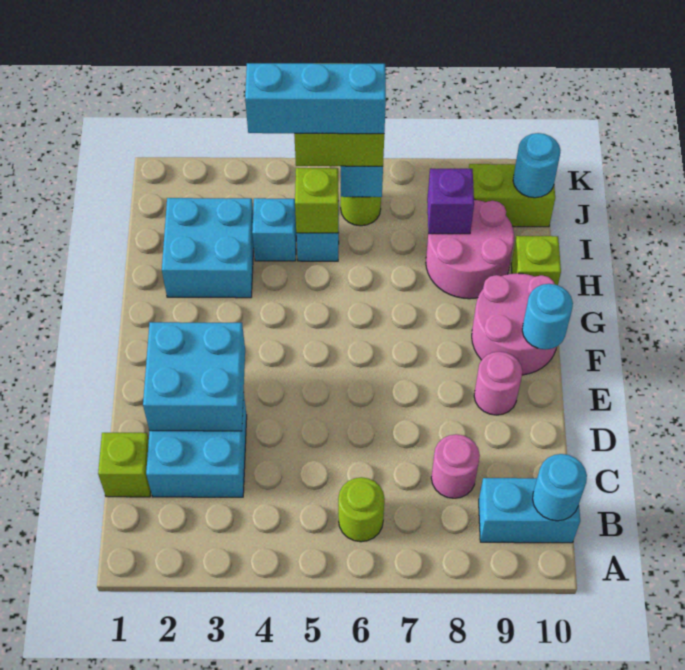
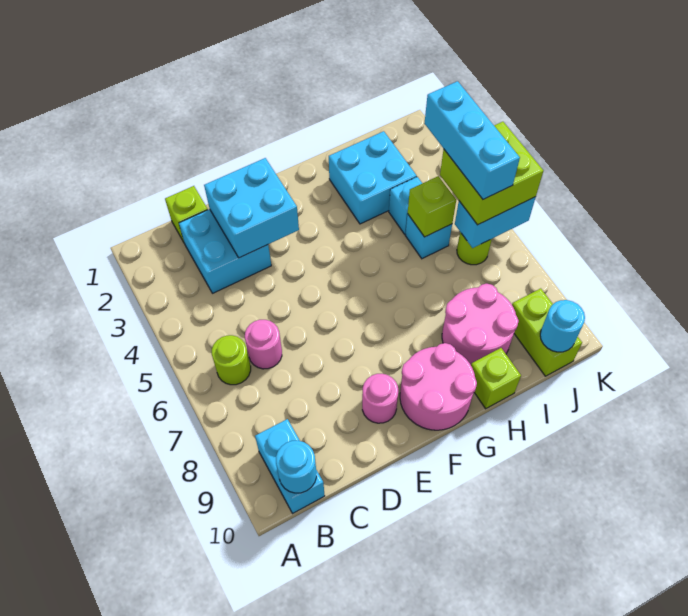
pink round brick C8 level 1 -> pink round brick C6 level 1
cyan round brick F10 level 2 -> none
purple brick I8 level 2 -> none

